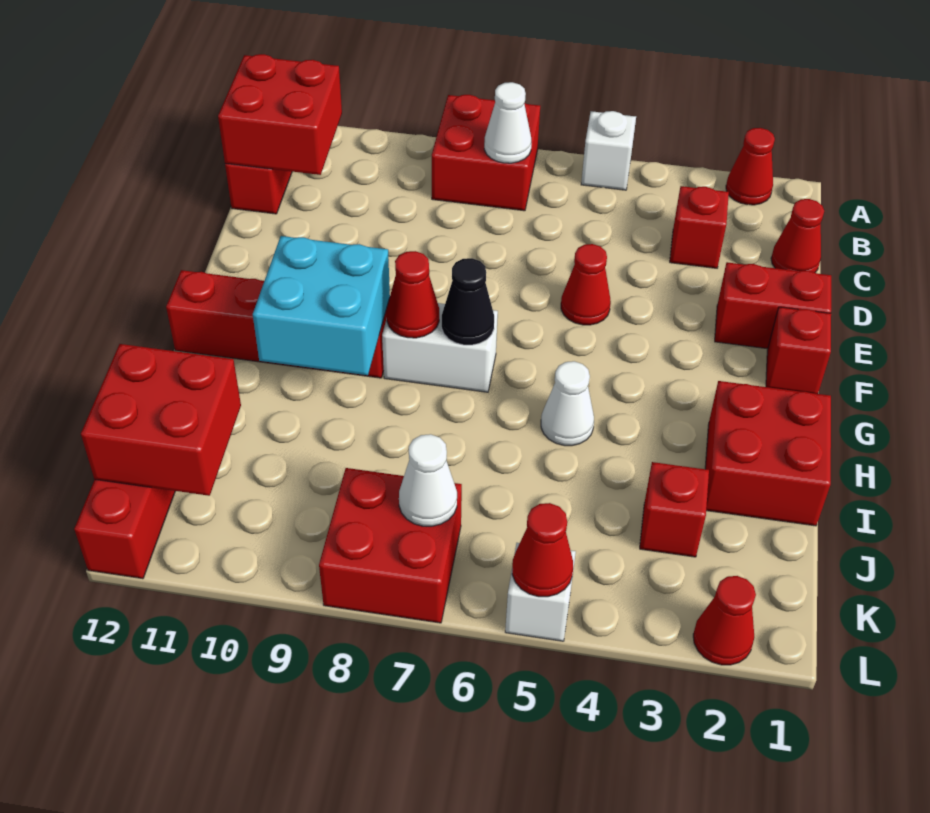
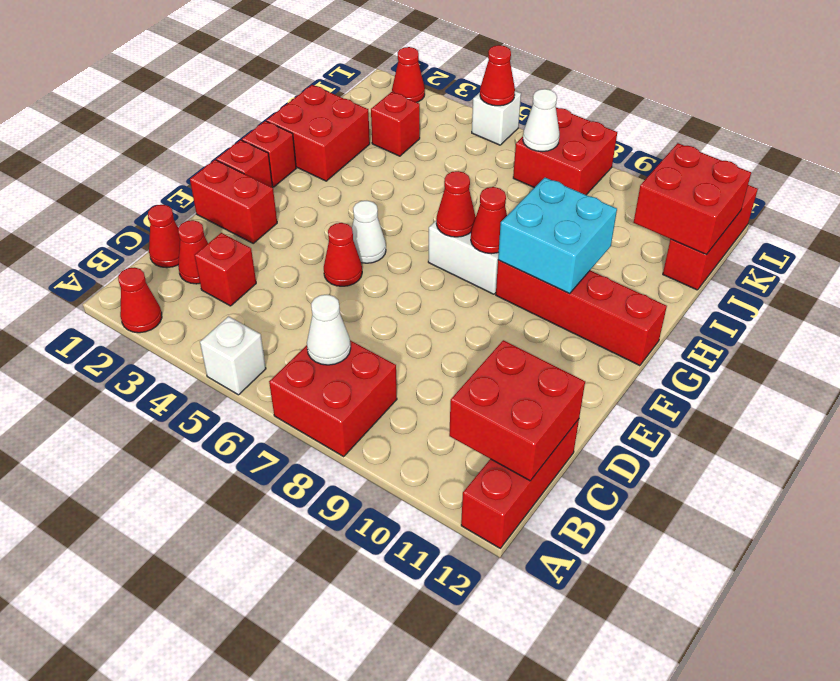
none -> red cone C2 level 1
none -> red brick G1 level 1
black cone G7 level 2 -> red cone G7 level 2
white cone H5 level 1 -> white cone F5 level 1

